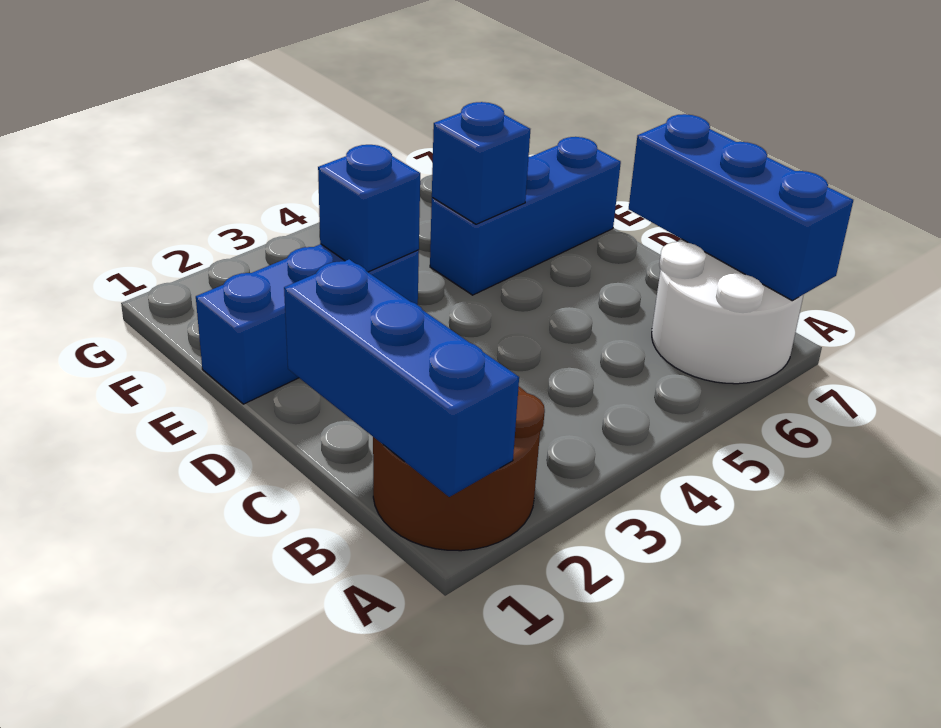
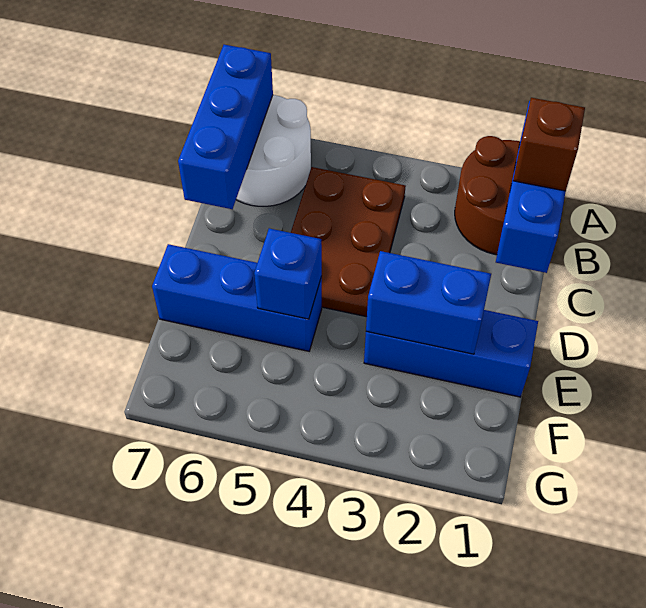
none -> brown brick B1 level 3
none -> brown plate B4:D5 level 1
blue brick E3 level 2 -> blue brick E2:E3 level 2

